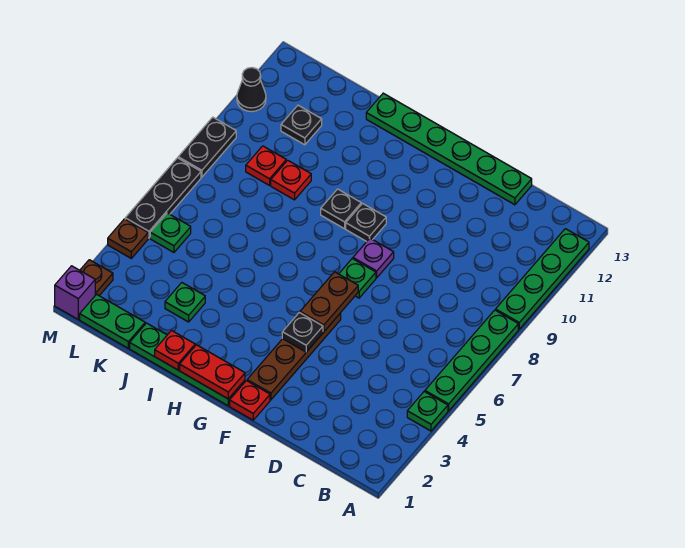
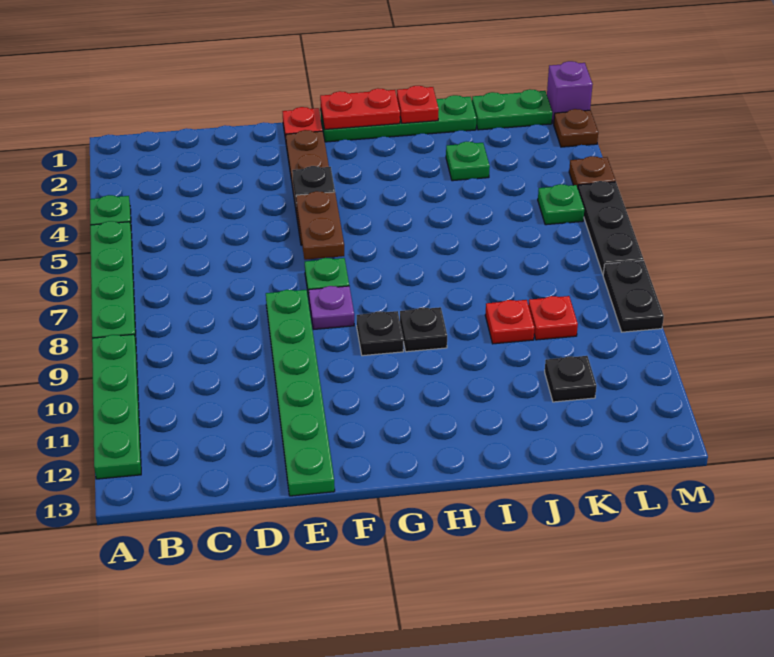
green plate D13:I13 level 1 -> green plate E8:E13 level 1
black cone M11 level 1 -> none

